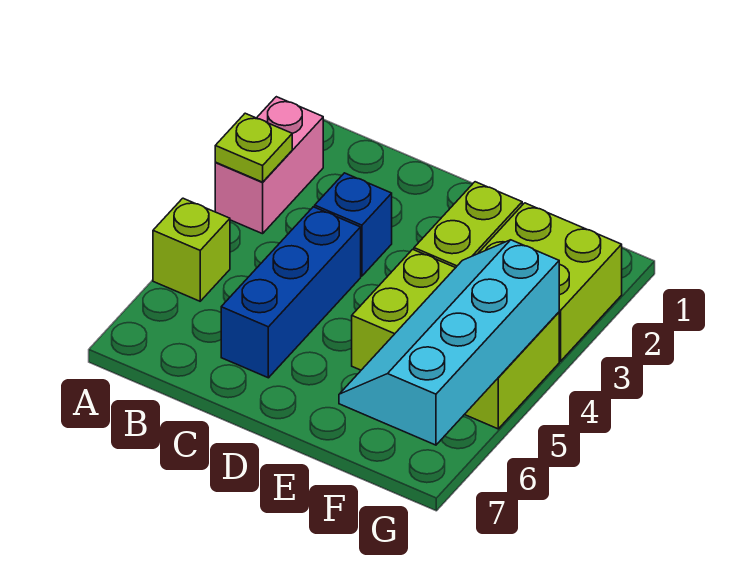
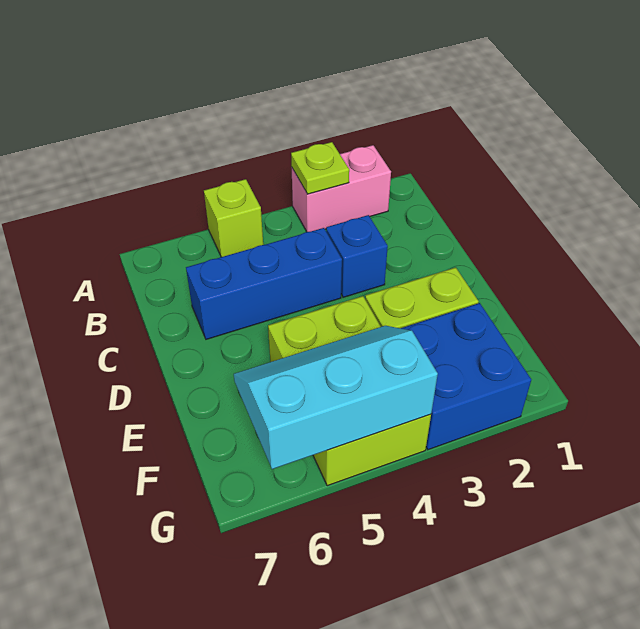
lime brick F2:G3 level 1 -> blue brick F2:G3 level 1
cyan slope F4:G7 level 2 top G -> cyan slope F4:G6 level 2 top G

